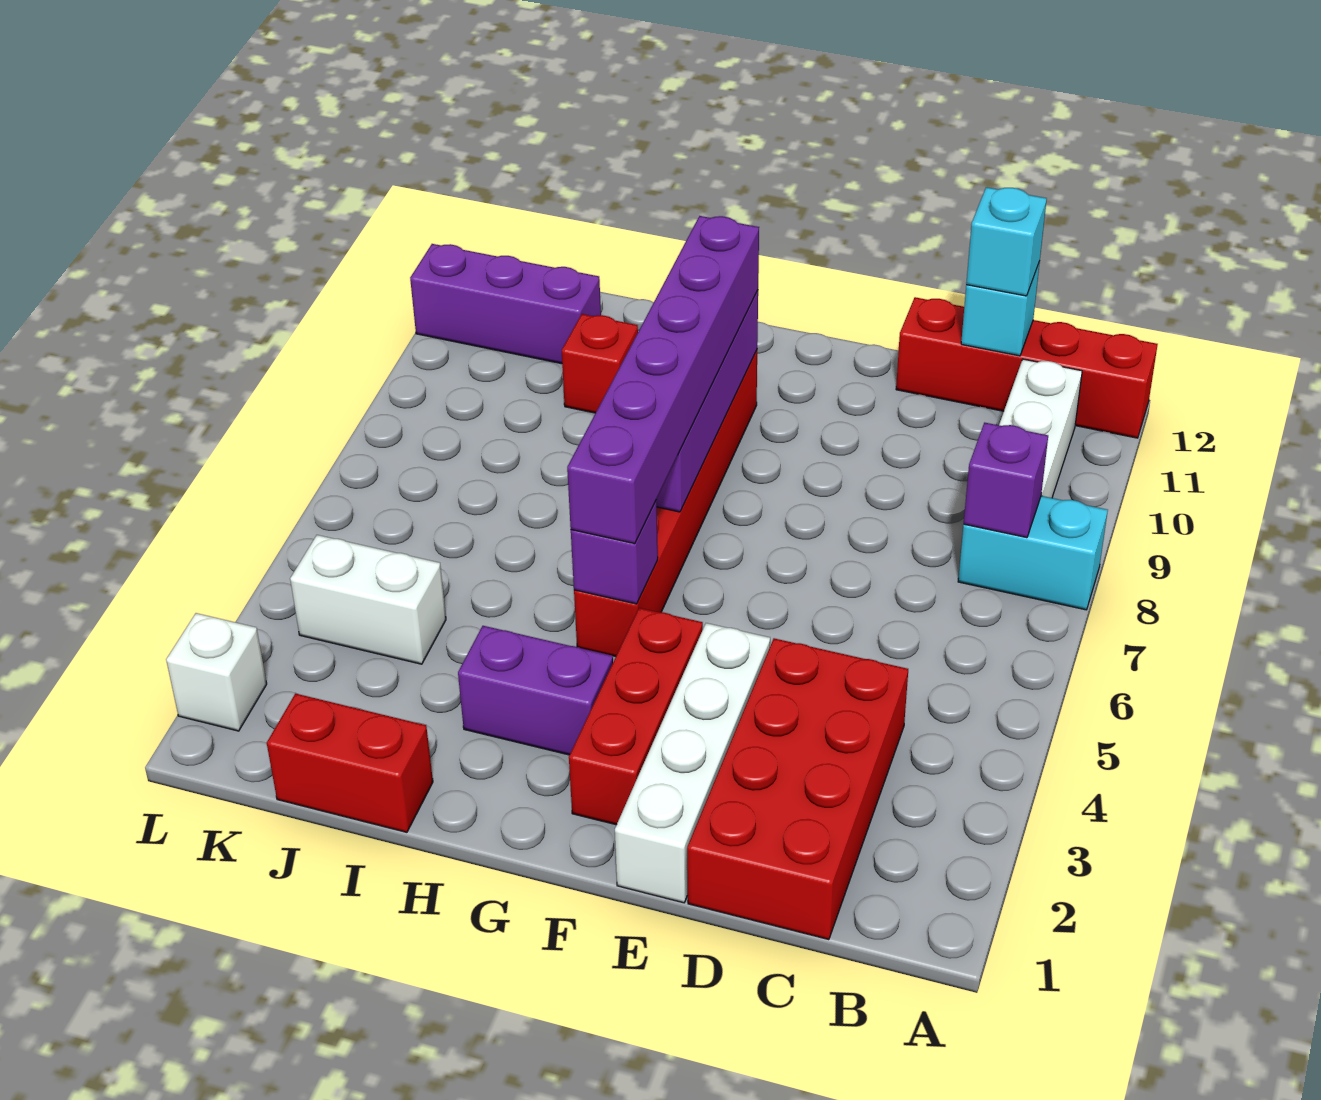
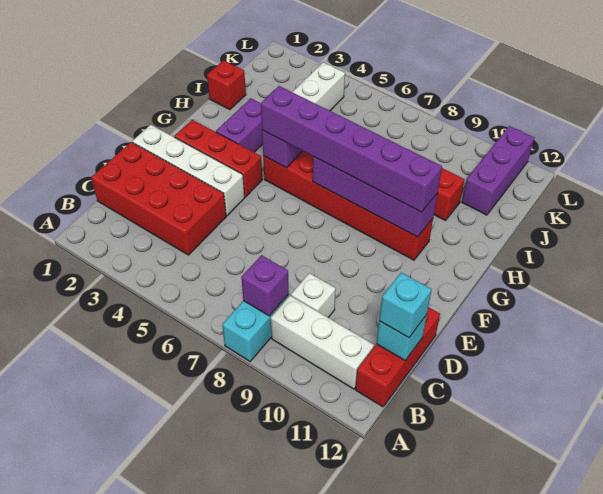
red brick A12:D12 level 1 -> red brick B12:D12 level 1
red brick I1:J1 level 1 -> red brick I1 level 1
white brick L2 level 1 -> white brick C9 level 1

